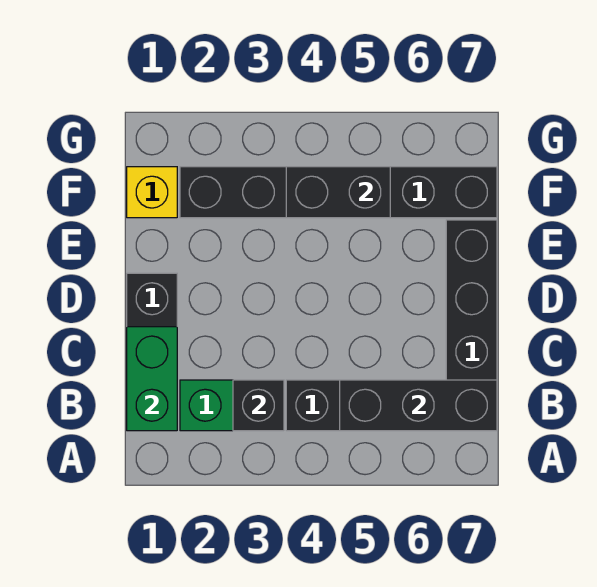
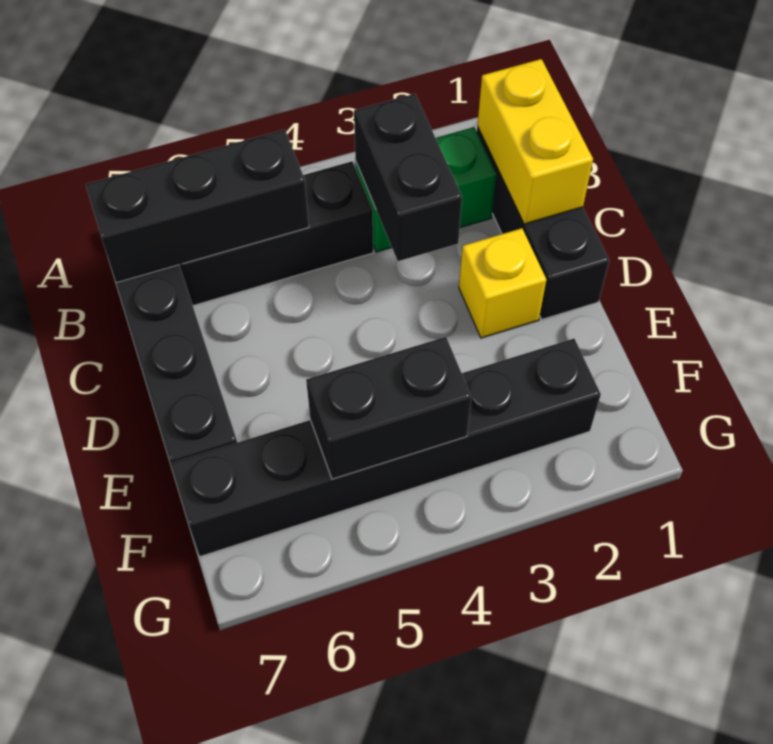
green brick B1:C1 level 2 -> yellow brick B1:C1 level 2
black brick B3 level 2 -> black brick B3:C3 level 2
yellow brick F1 level 1 -> yellow brick D2 level 1

